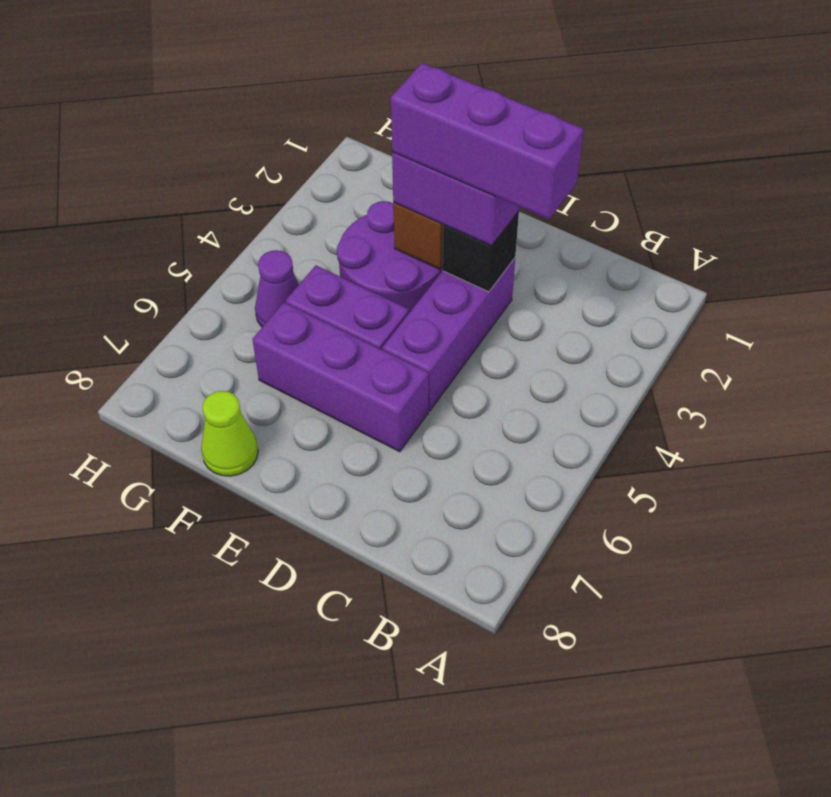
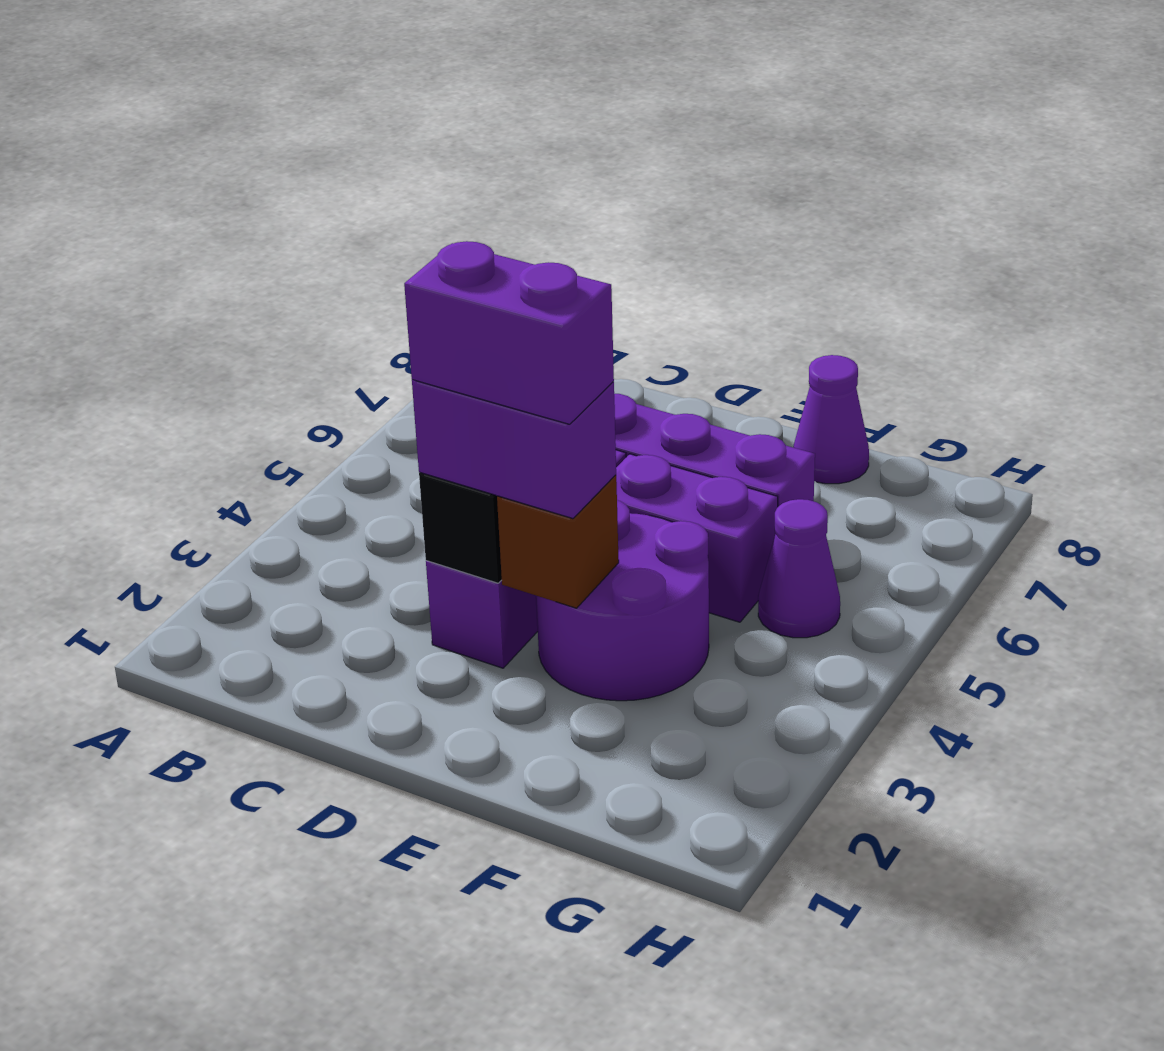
purple brick C3:E3 level 4 -> purple brick D3:E3 level 4
lime cone F8 level 1 -> purple cone F8 level 1

